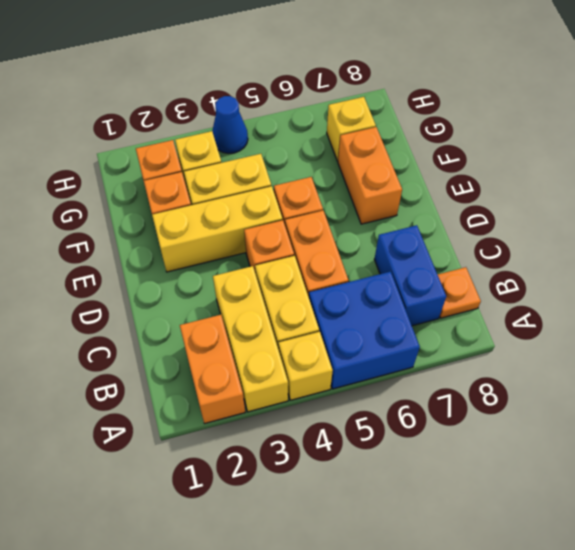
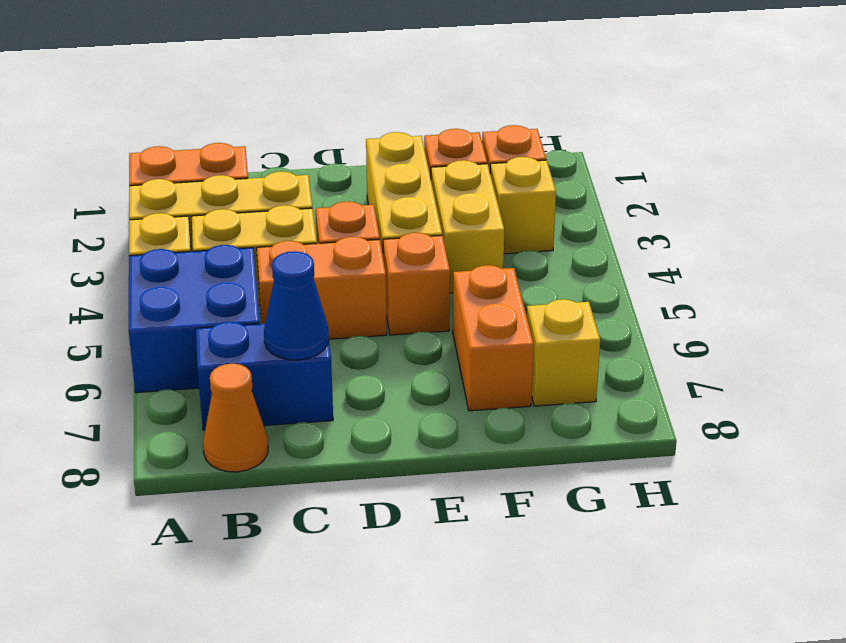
orange plate B8 level 1 -> orange cone B8 level 1
orange brick E7:F7 level 1 -> orange brick F6:F7 level 1
blue cone H4 level 1 -> blue cone C7 level 2

